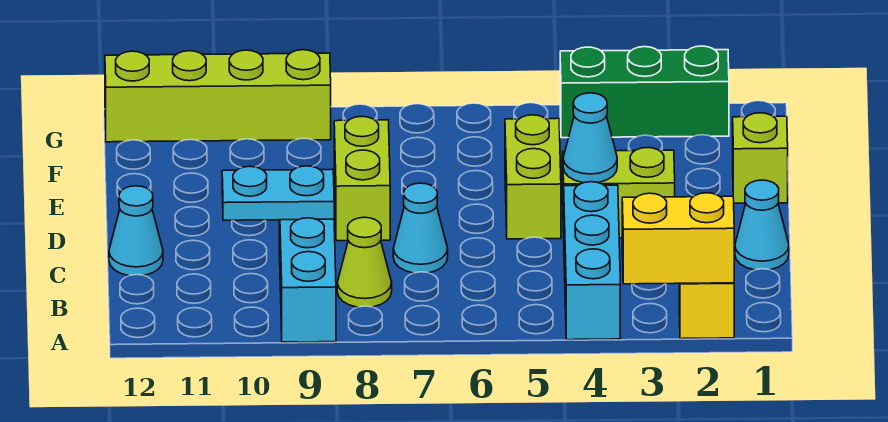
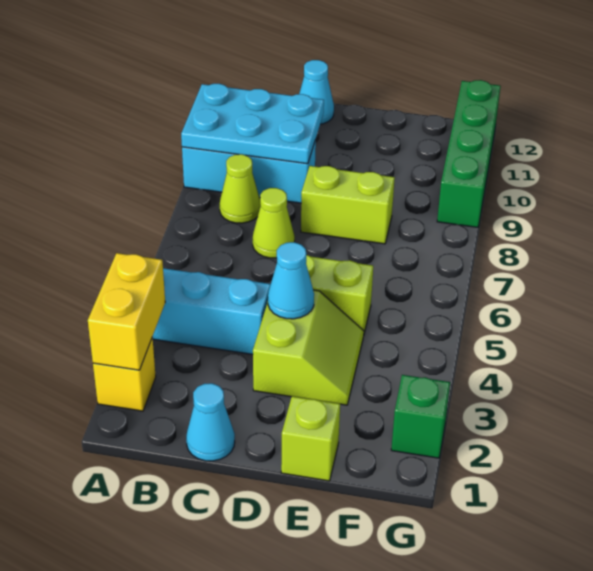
cyan cone C7 level 1 -> lime cone C7 level 1
cyan plate C9:C10 level 2 -> cyan plate A9:C10 level 2
green brick G2:G4 level 1 -> green brick G2 level 1
lime brick G9:G12 level 1 -> green brick G9:G12 level 1

